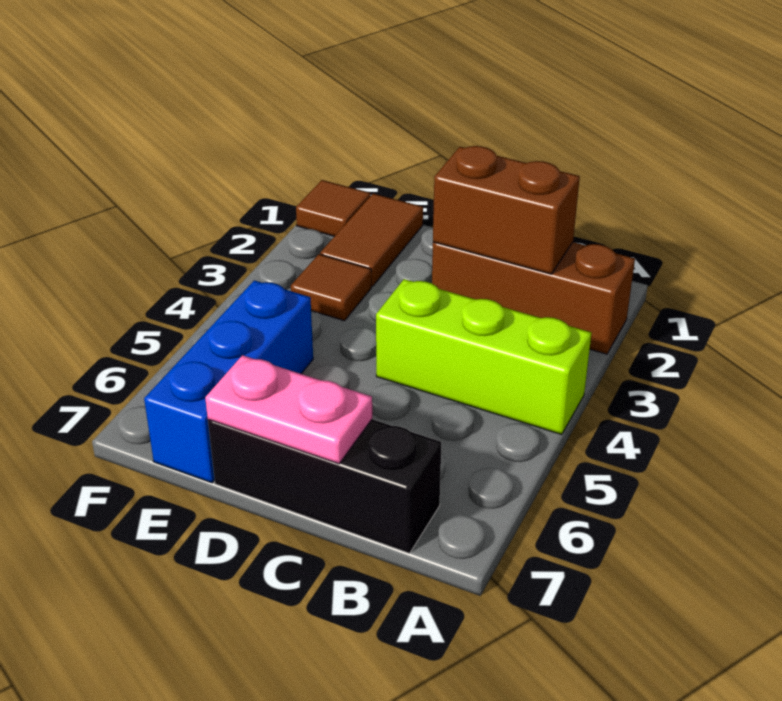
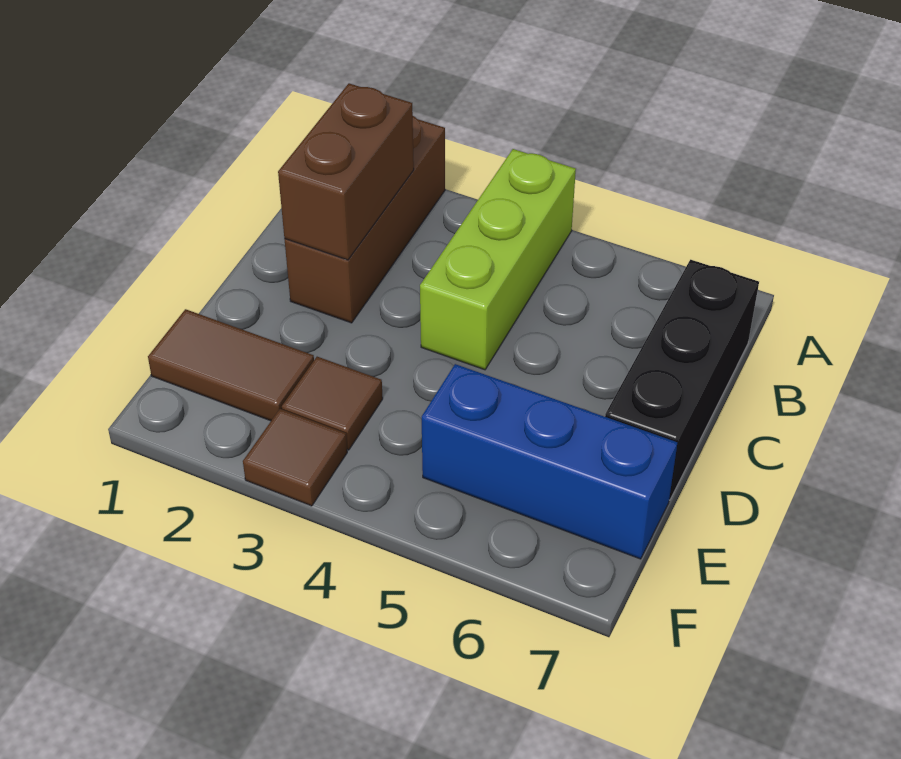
pink plate C7:D7 level 2 -> none
brown tile F1 level 1 -> brown tile F3 level 1

